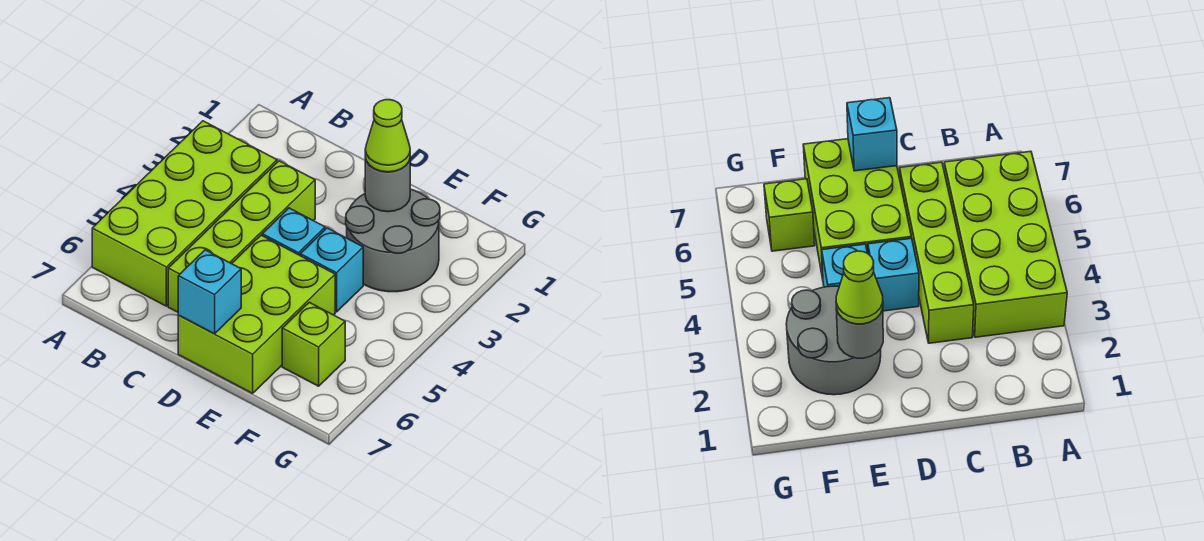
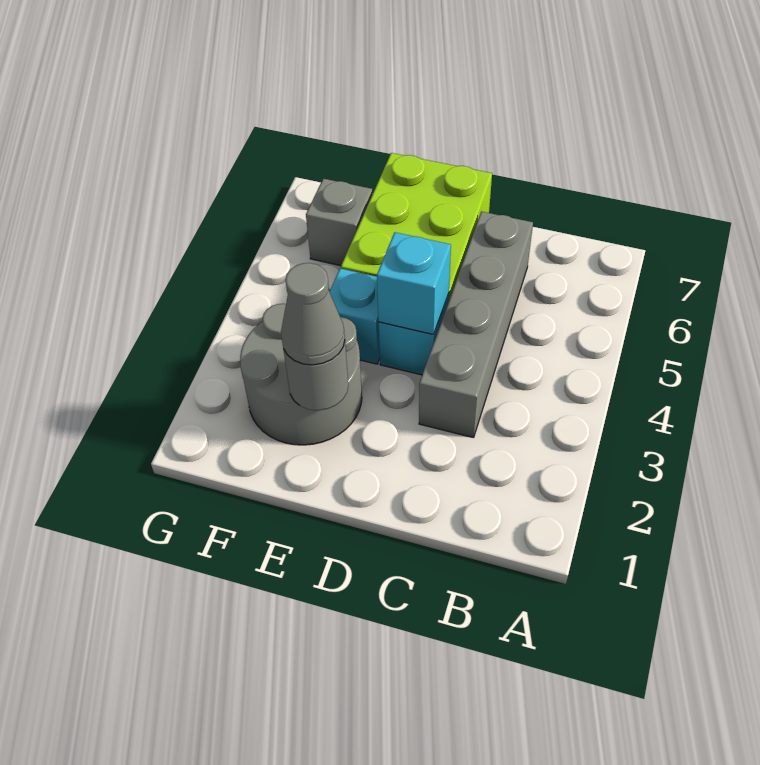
lime brick A3:B6 level 1 -> none
lime brick C3:C6 level 1 -> grey brick C3:C6 level 1
cyan brick D7 level 2 -> cyan brick D4 level 2
lime cone E2 level 3 -> grey cone E2 level 3
lime brick F6 level 1 -> grey brick F6 level 1

